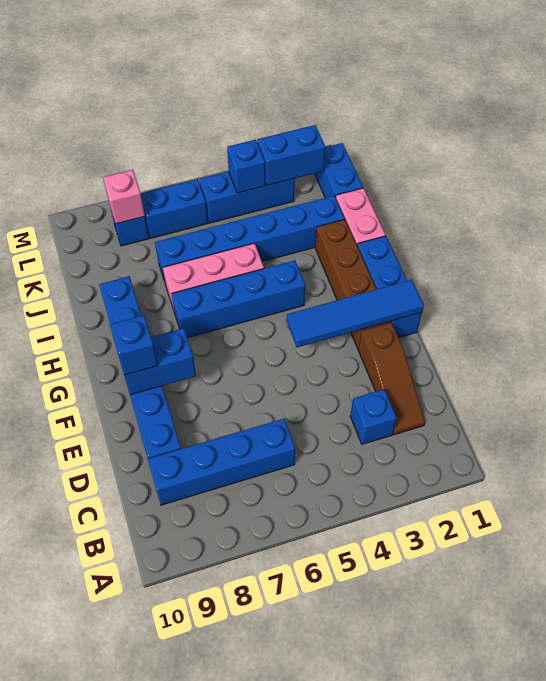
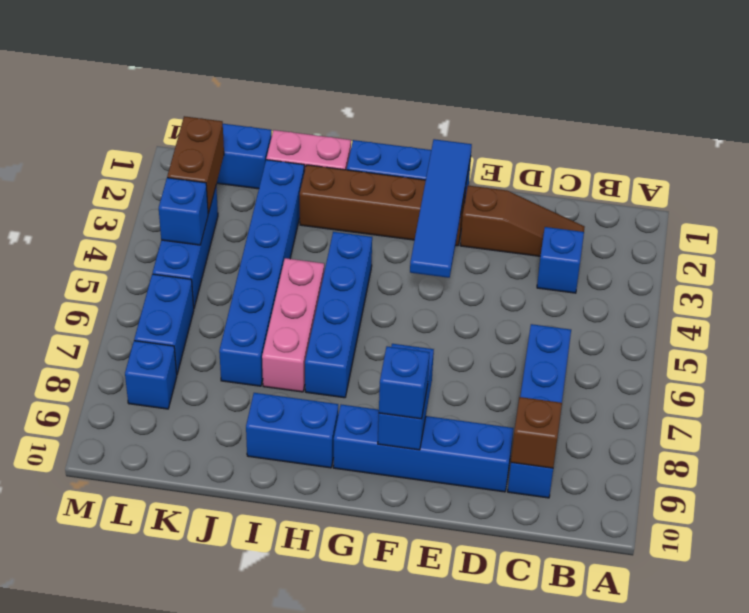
none -> brown brick C9 level 2
blue brick L2:L3 level 2 -> brown brick L2:L3 level 2
pink brick L8 level 2 -> none

